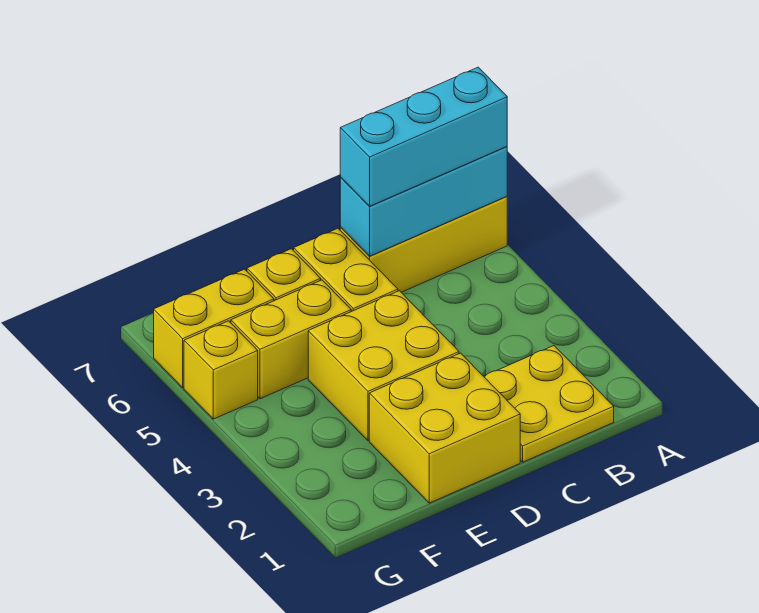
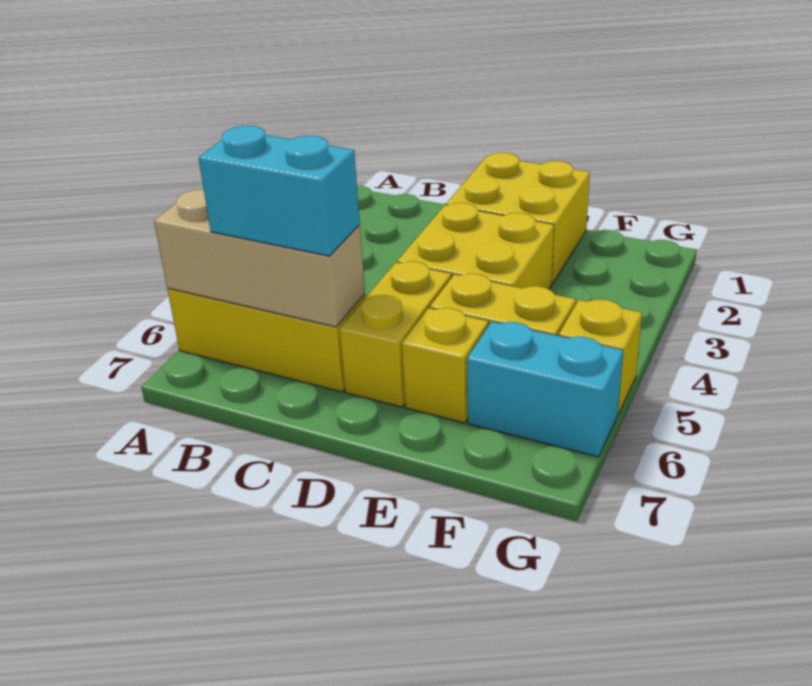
cyan brick A6:C6 level 2 -> tan brick A6:C6 level 2
cyan brick A6:C6 level 3 -> cyan brick B6:C6 level 3
yellow plate B1:C2 level 1 -> none
yellow brick F6:G6 level 1 -> cyan brick F6:G6 level 1

